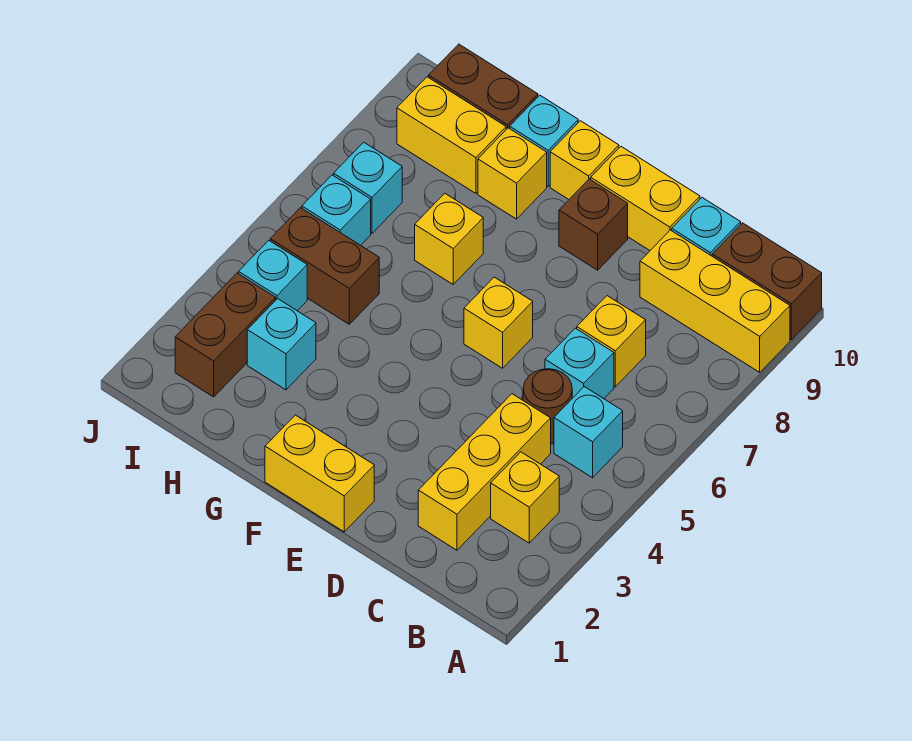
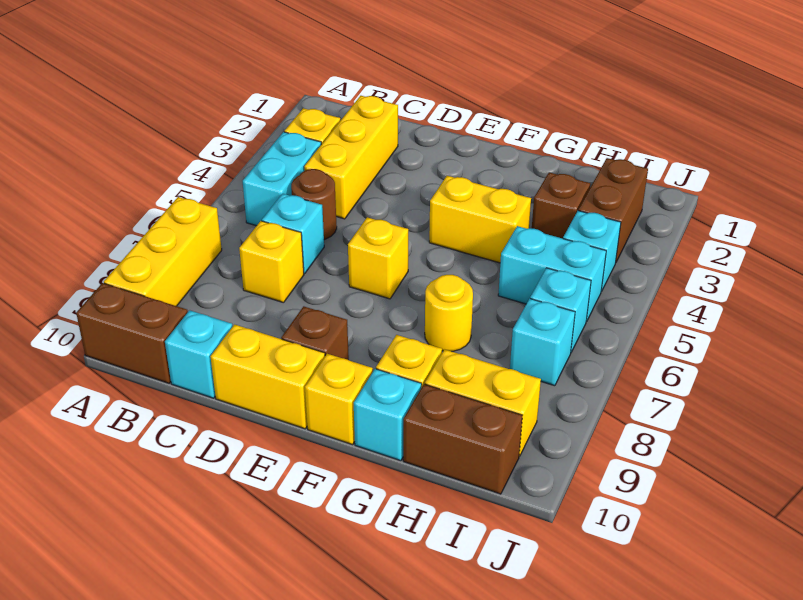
yellow brick A9:C9 level 1 -> yellow brick A7:A9 level 1
cyan brick B5 level 1 -> cyan brick B4:B5 level 1
yellow brick E1:F1 level 1 -> yellow brick F4:G4 level 1
yellow brick G7 level 1 -> yellow round brick G7 level 1
cyan brick H3 level 1 -> brown brick H3 level 1
brown brick H5:I5 level 1 -> cyan brick H5:I5 level 1

